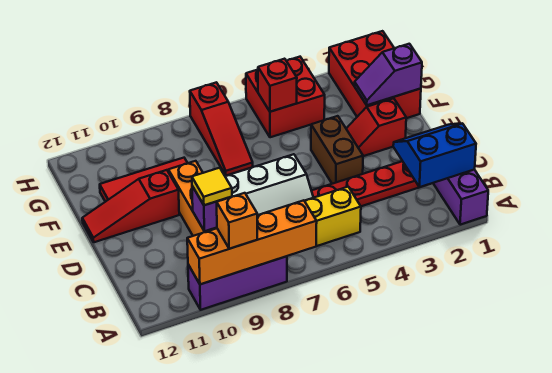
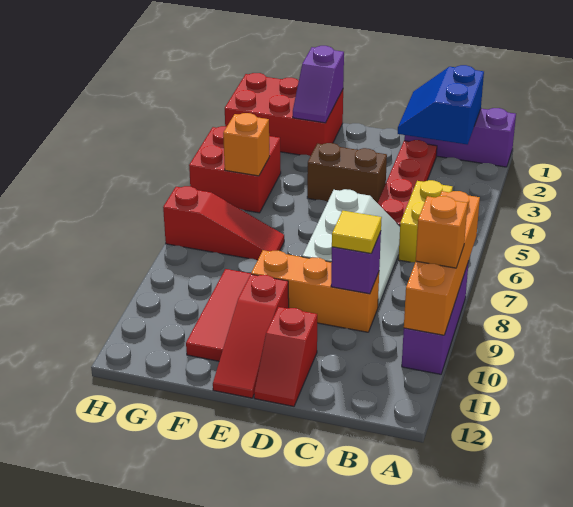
red slope E2:E3 level 1 top 2 -> red slope D11:D12 level 1 top 11
red brick G5 level 2 -> orange brick G5 level 2

